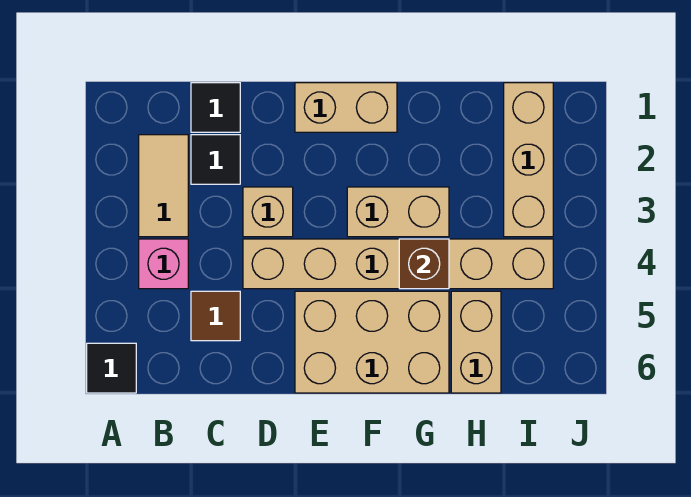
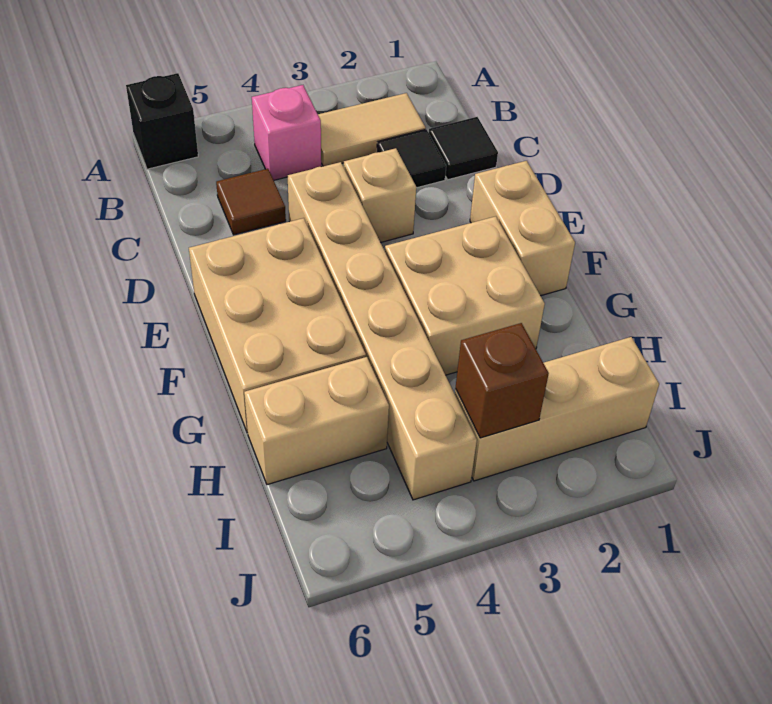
black tile A6 level 1 -> black brick A6 level 1
tan brick F3:G3 level 1 -> tan brick F2:G3 level 1
brown brick G4 level 2 -> brown brick I3 level 2

